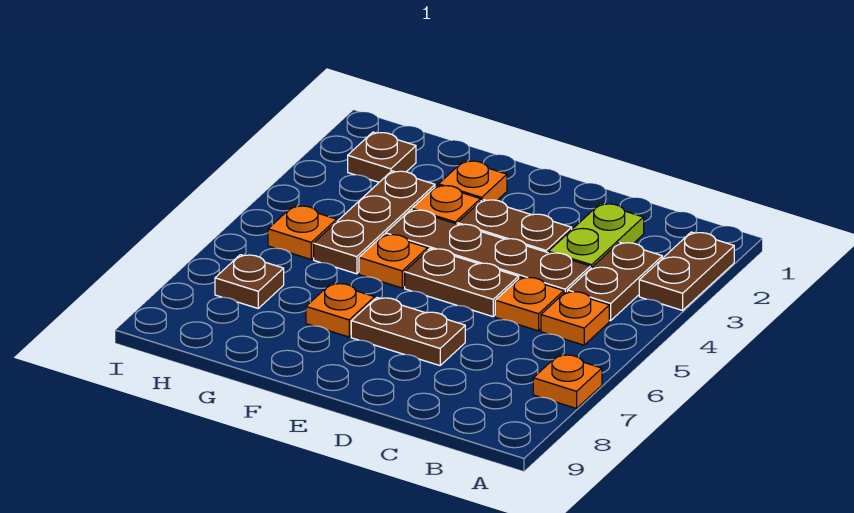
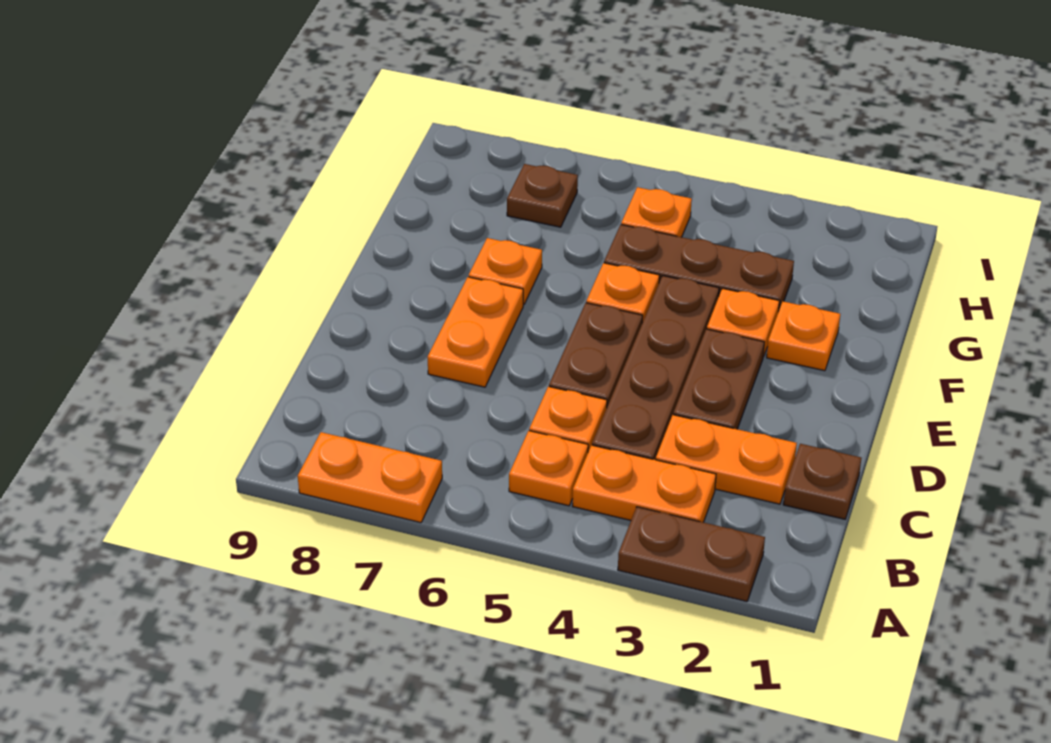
orange plate A7 level 1 -> orange plate A7:A8 level 1
brown plate B3:B4 level 1 -> orange plate B3:B4 level 1
lime plate C2:C3 level 1 -> orange plate C2:C3 level 1
brown plate D7:E7 level 1 -> orange plate D7:E7 level 1
brown plate H2 level 1 -> brown plate C1 level 1

